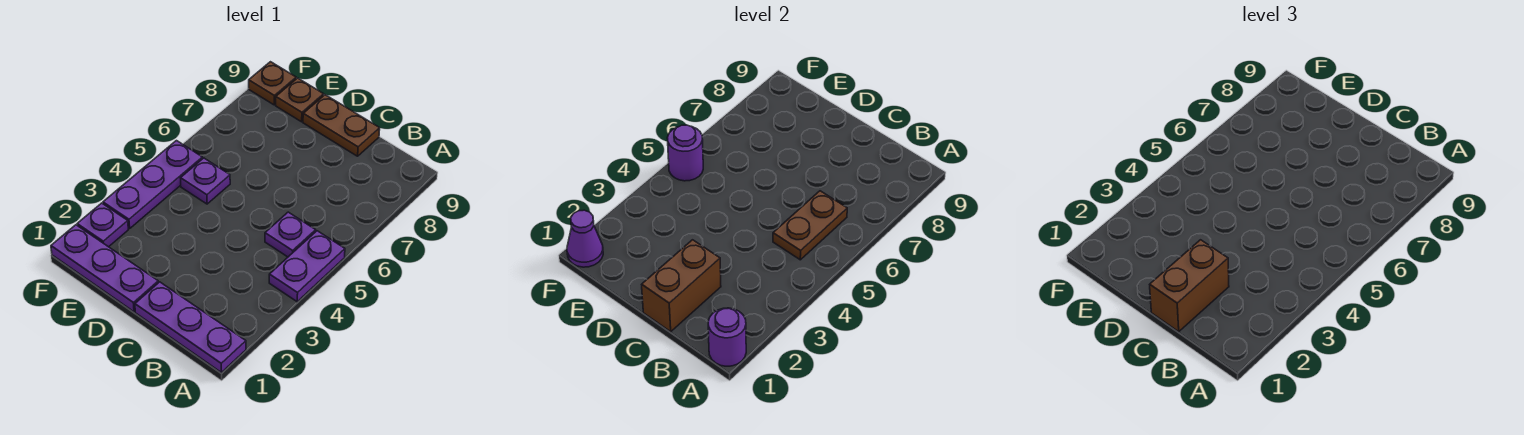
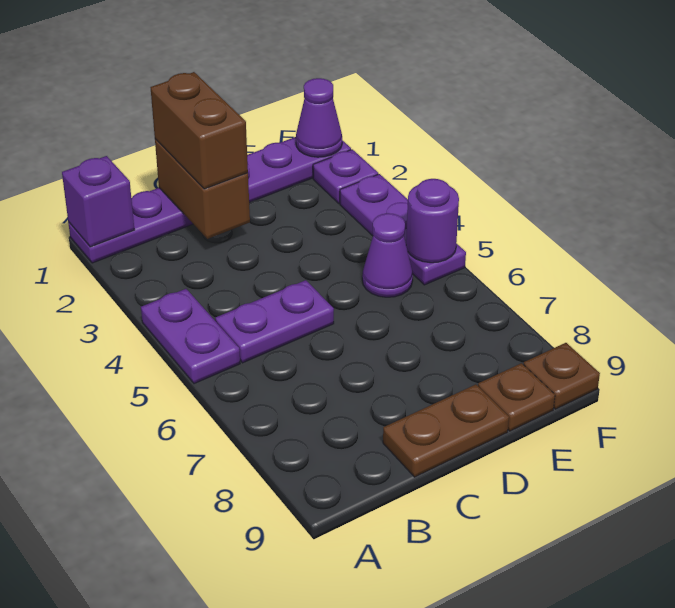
purple round brick A1 level 2 -> purple brick A1 level 2
purple plate B5 level 1 -> purple plate B5:C5 level 1
brown plate B5:B6 level 2 -> none
purple plate E5 level 1 -> purple cone E5 level 1

